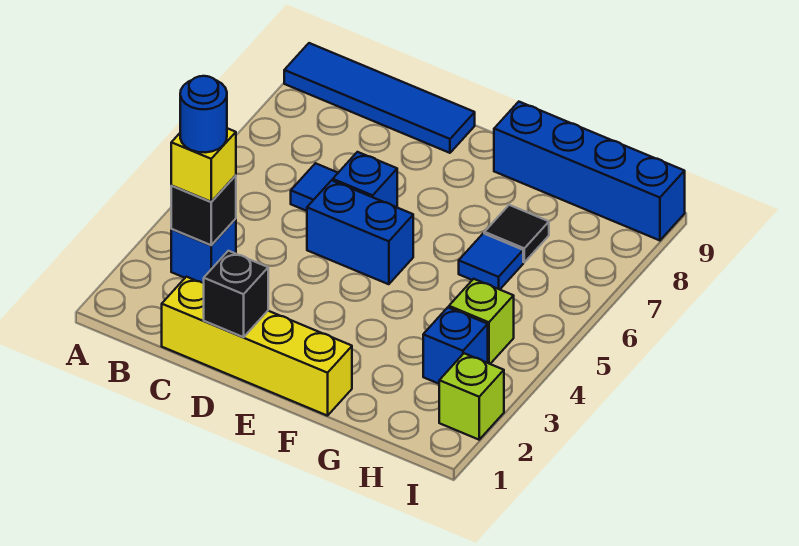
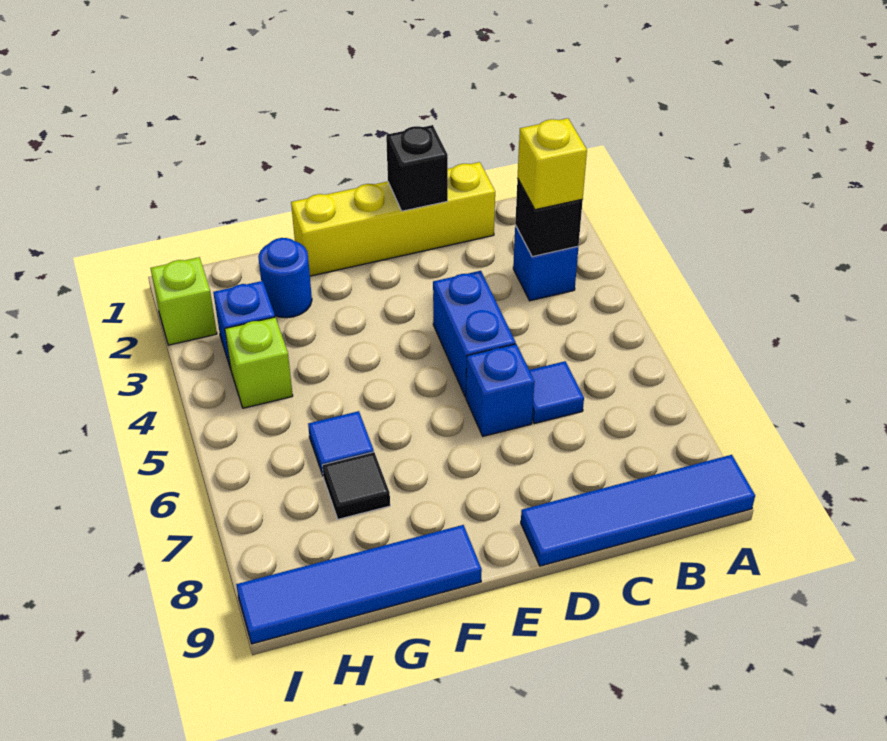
blue round brick B3 level 4 -> blue round brick G2 level 1
blue brick D5:E5 level 1 -> blue brick D4:D5 level 1
blue brick F9:I9 level 1 -> blue tile F9:I9 level 1

